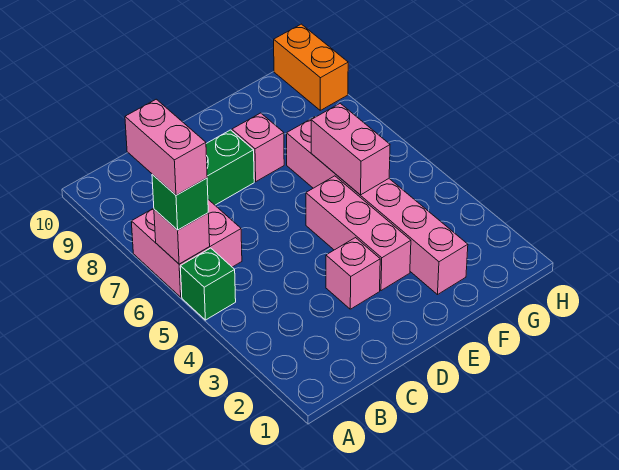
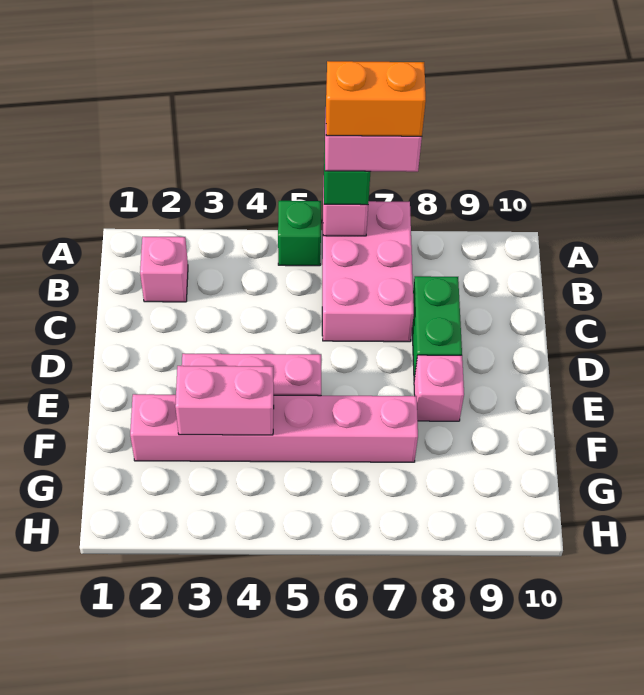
pink brick A6:B7 level 1 -> pink brick A6:C7 level 1
pink brick D3 level 1 -> pink brick B2 level 1
pink brick F5:F6 level 2 -> pink brick F3:F4 level 2
orange brick H9:H10 level 1 -> orange brick A6:A7 level 5

